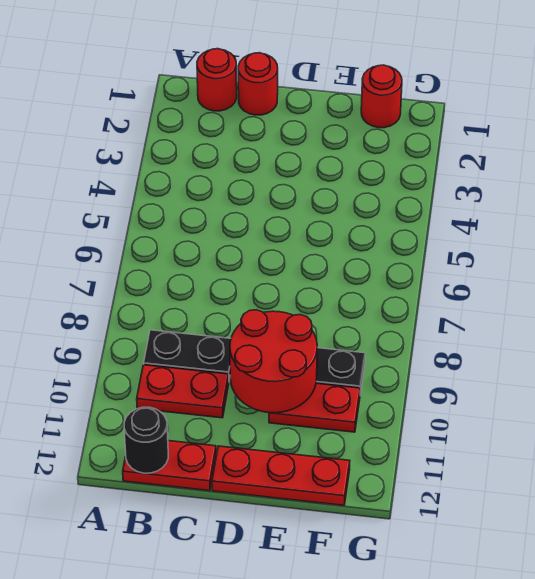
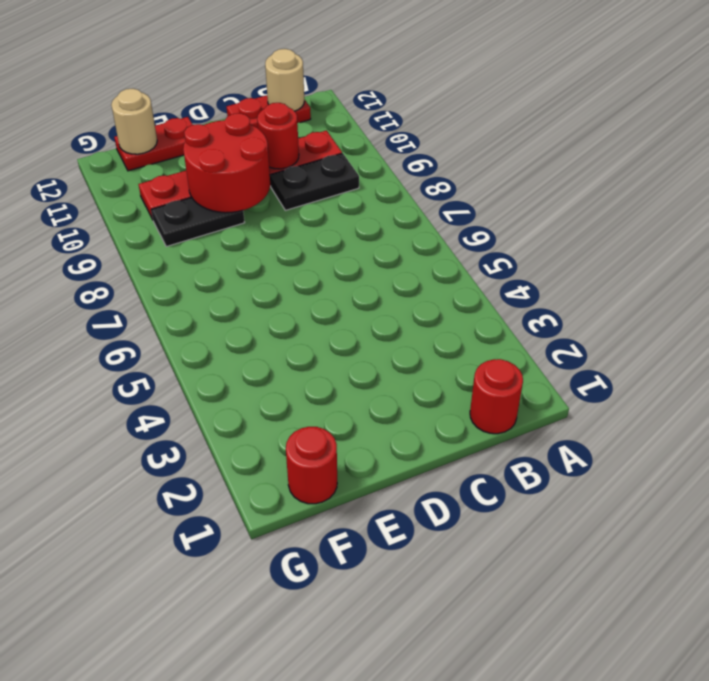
black round brick B12 level 2 -> tan round brick B12 level 2
red round brick C1 level 1 -> red round brick C10 level 2
red plate D12:F12 level 1 -> red plate E12:F12 level 1
none -> tan round brick F12 level 2

